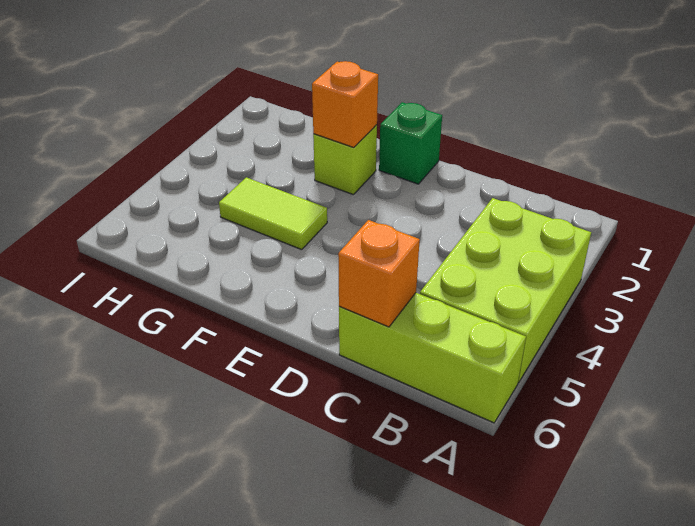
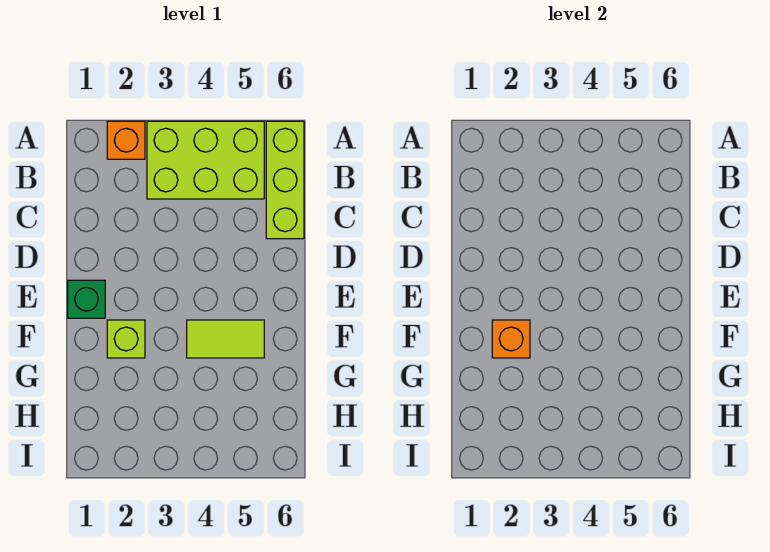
orange brick C6 level 2 -> orange brick A2 level 1
lime tile F4:G4 level 1 -> lime tile F4:F5 level 1

